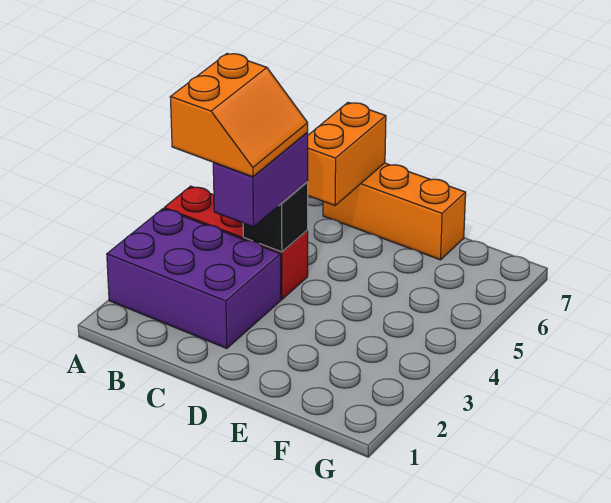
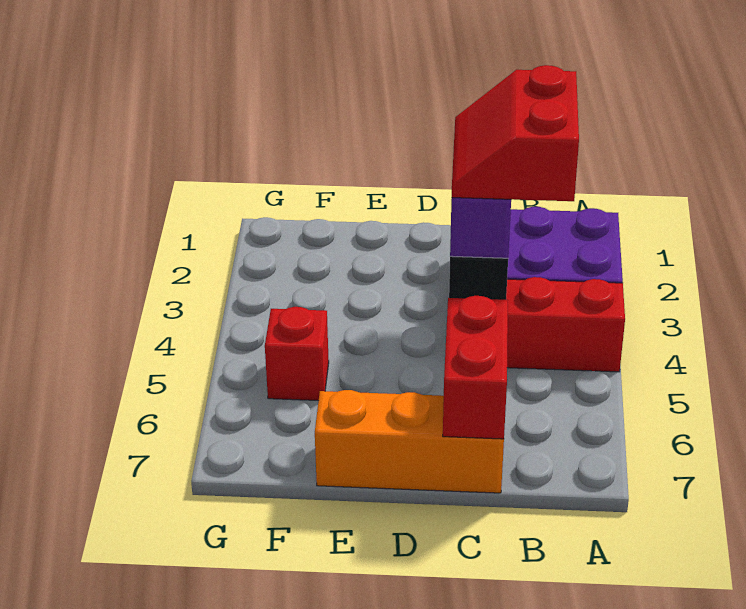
orange slope B3:C4 level 4 top B -> red slope B3:C4 level 4 top B
orange brick C6:C7 level 2 -> red brick C6:C7 level 2
none -> red brick F5 level 1

